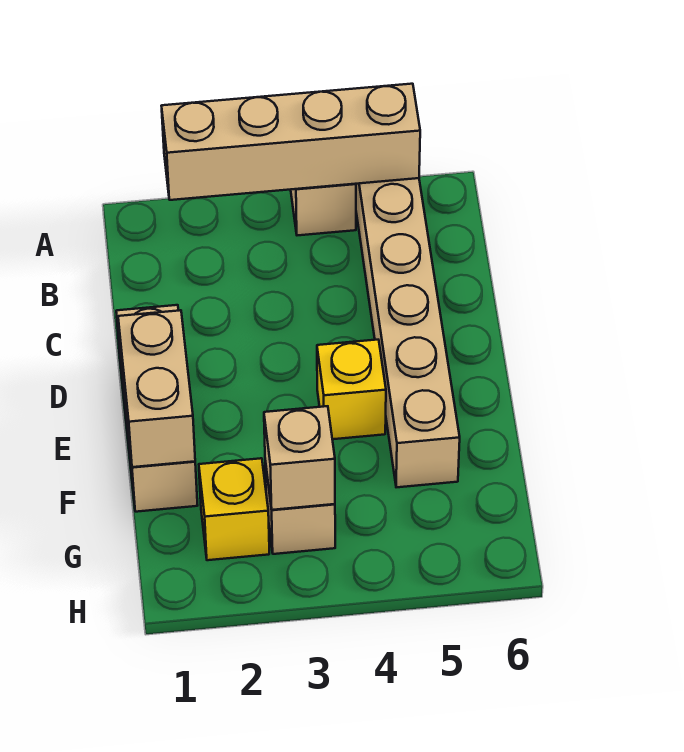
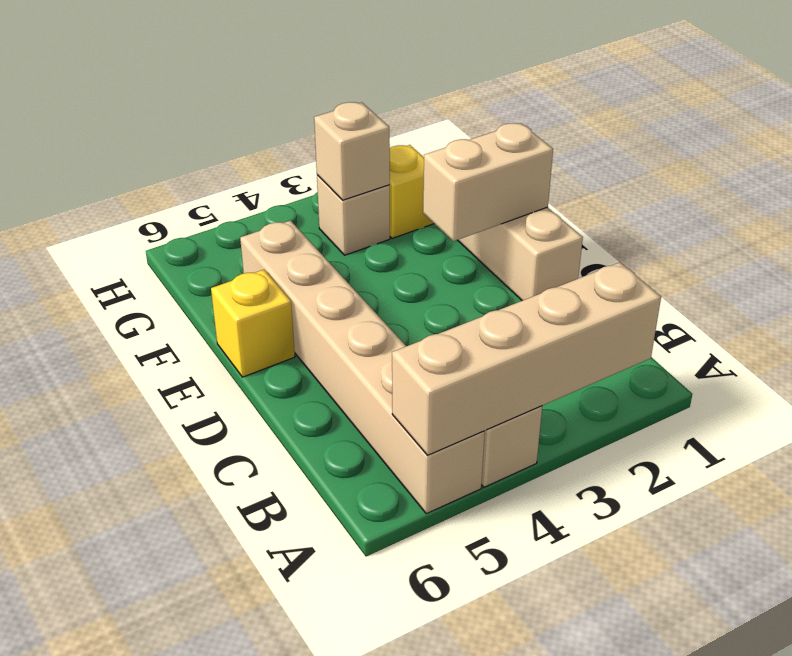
tan brick E1:F1 level 2 -> tan brick E1:E2 level 2
yellow brick E4 level 1 -> yellow brick E6 level 1

